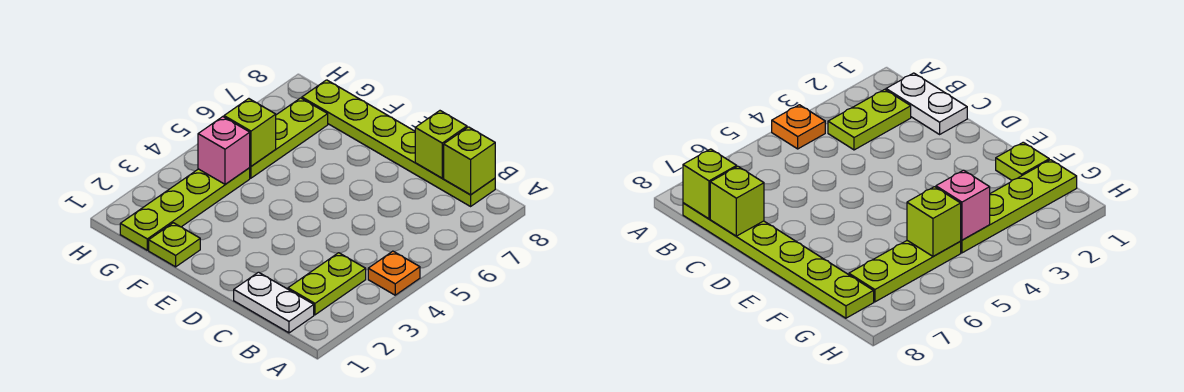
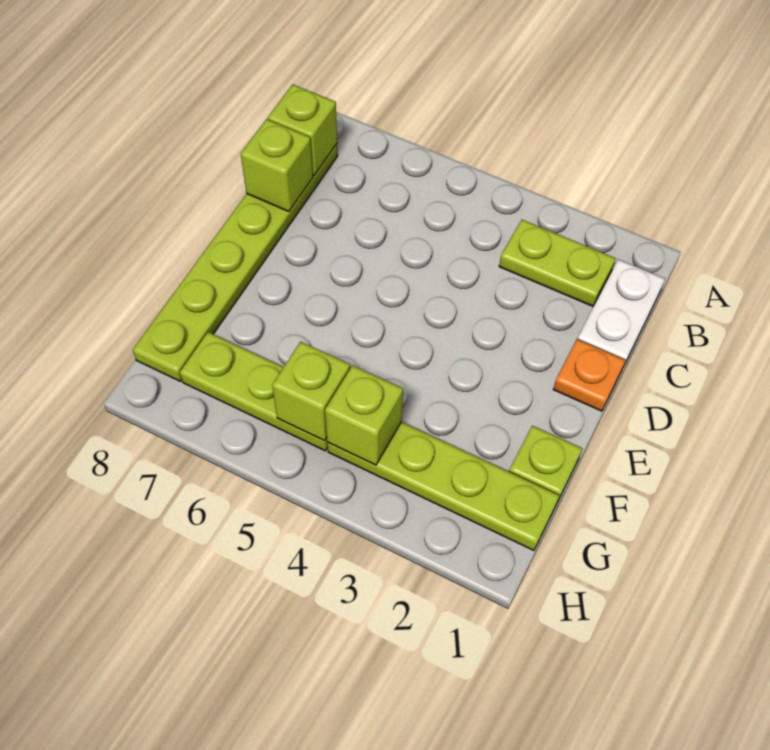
orange plate A4 level 1 -> orange plate D1 level 1
pink brick G4 level 2 -> lime brick G4 level 2

